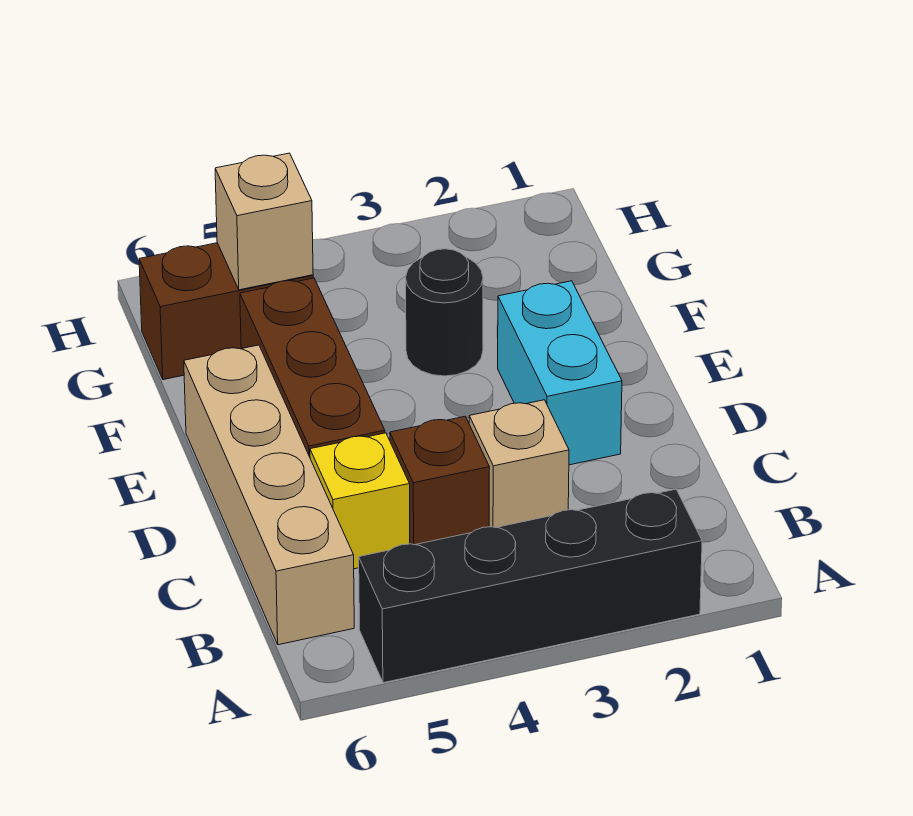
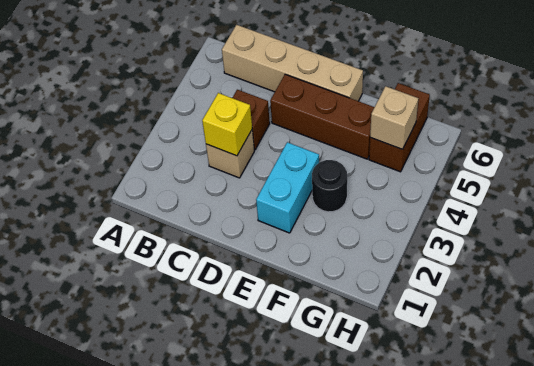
black brick A2:A5 level 1 -> none
yellow brick C5 level 1 -> yellow brick C3 level 2
cyan brick D2:E2 level 1 -> cyan brick E2:E3 level 1

